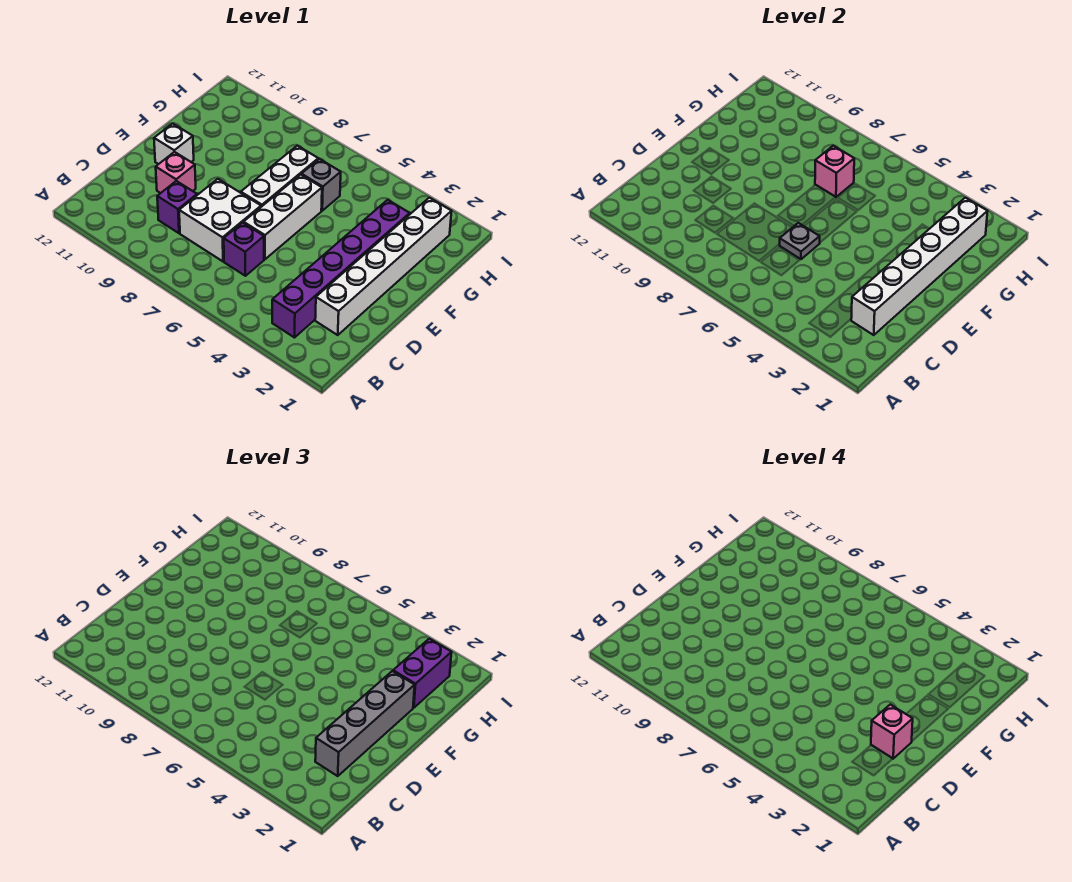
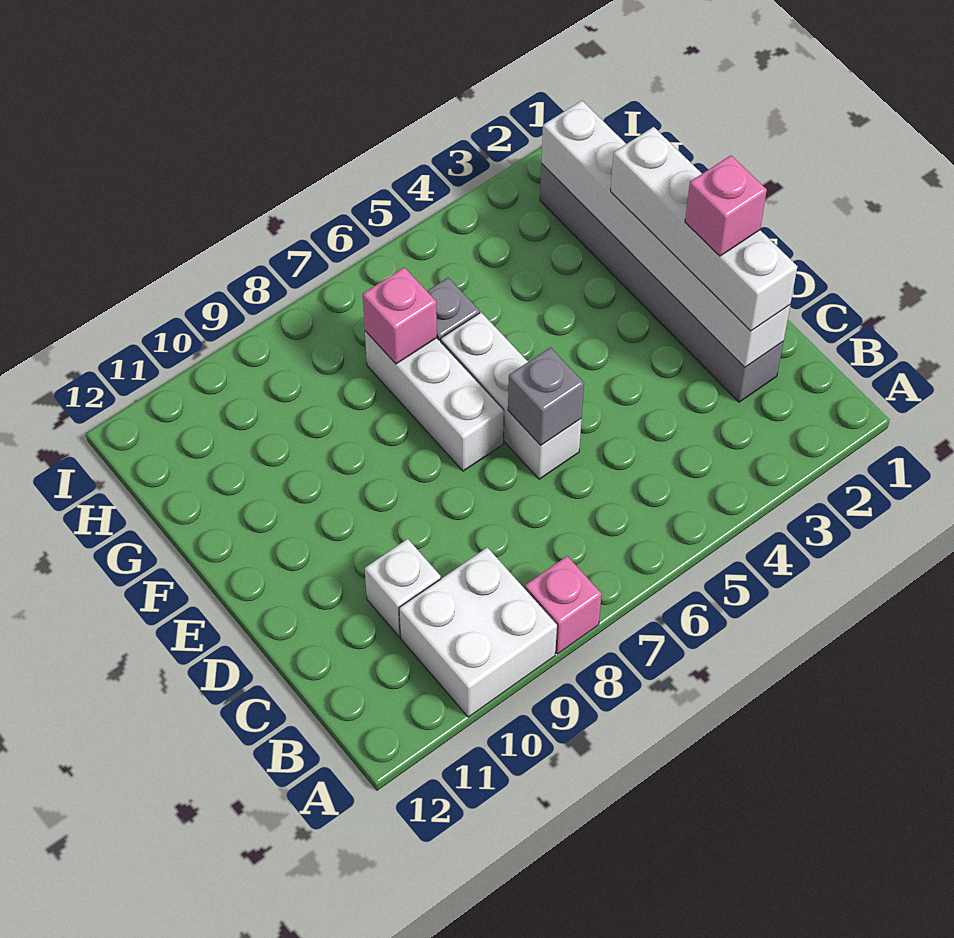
purple brick B3:G3 level 1 -> none
white brick C2:H2 level 1 -> grey brick C2:H2 level 1
grey brick C2:F2 level 3 -> white brick C2:F2 level 3
purple brick C6 level 1 -> none
white brick C7:D8 level 1 -> white brick A9:B10 level 1
purple brick C9 level 1 -> none
grey plate D6 level 2 -> grey brick D6 level 2
pink brick D10 level 1 -> pink brick A8 level 1
white brick E11 level 1 -> white brick C10 level 1
purple brick G2:H2 level 3 -> none

